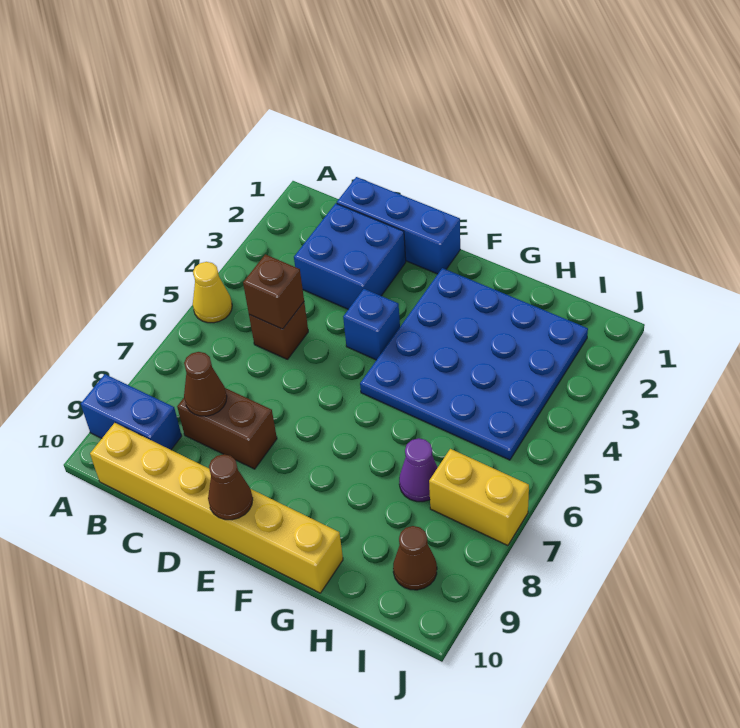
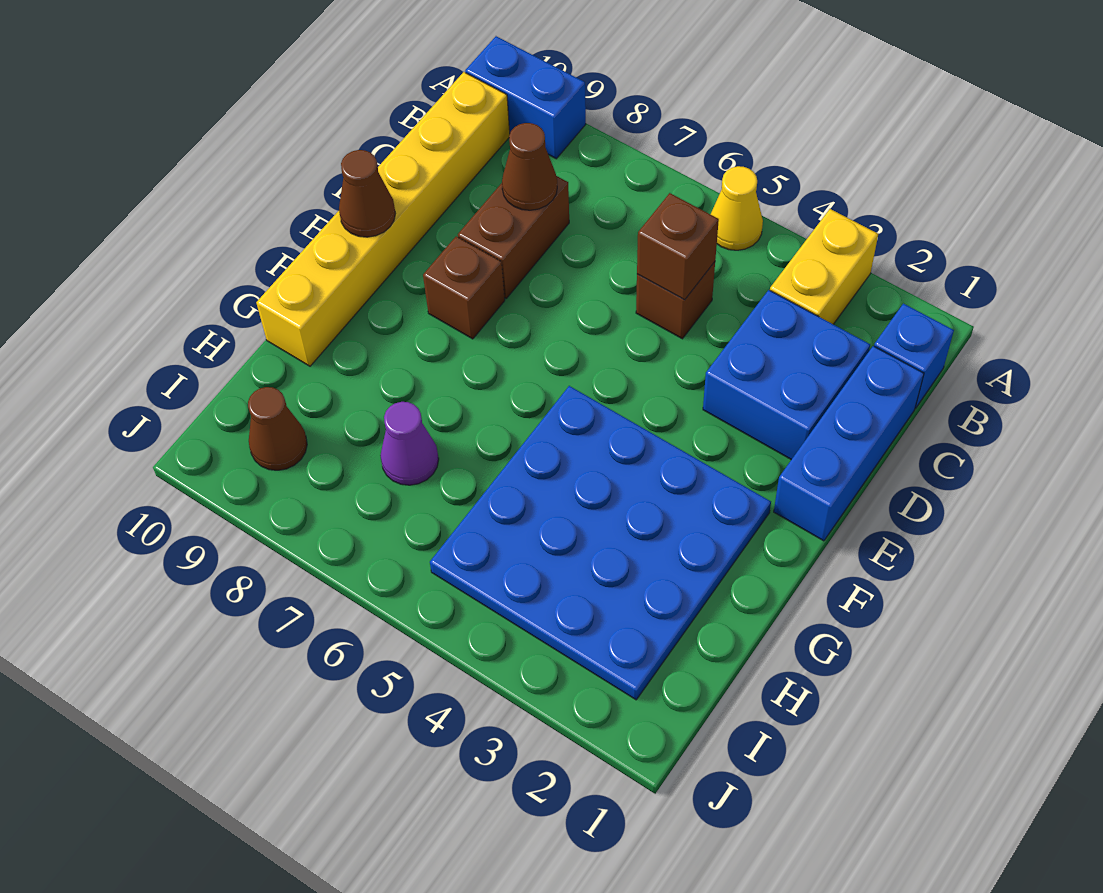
blue brick A9:B9 level 1 -> blue brick A9:A10 level 1
blue brick E4 level 1 -> blue brick B1 level 1
none -> brown brick E8 level 1
yellow brick I7:J7 level 1 -> yellow brick A3:B3 level 1

